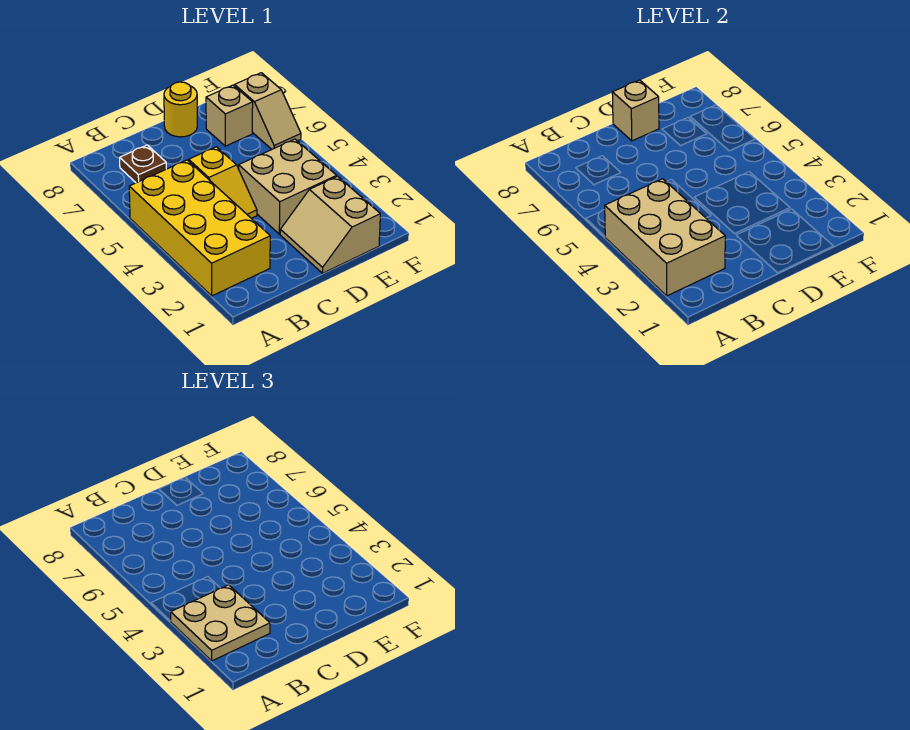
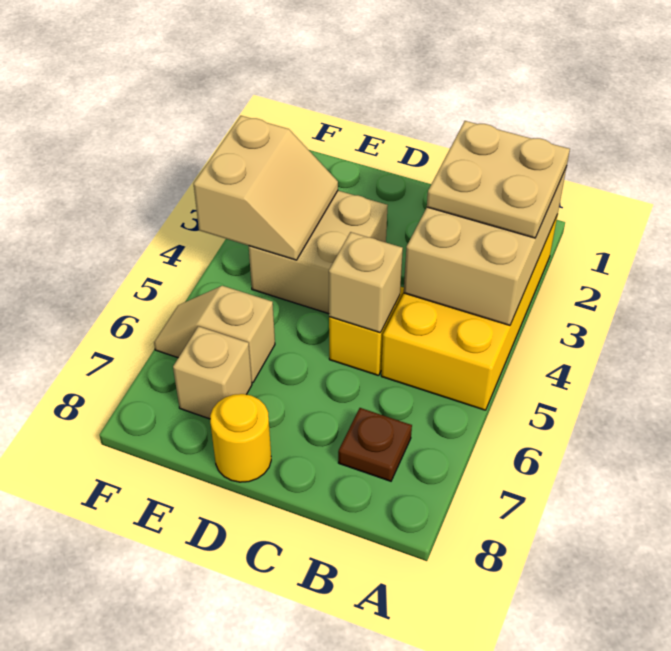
tan slope D1:E2 level 1 top E -> tan slope E3:F4 level 2 top F
tan brick D8 level 2 -> tan brick C5 level 2
tan slope F6:F7 level 1 top 7 -> tan slope E6:F6 level 1 top E

